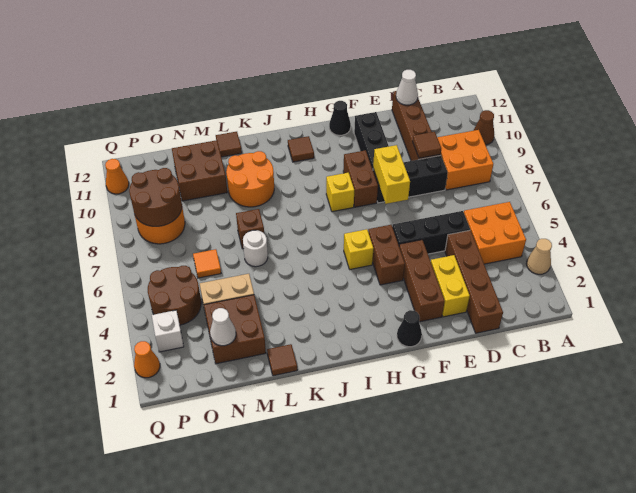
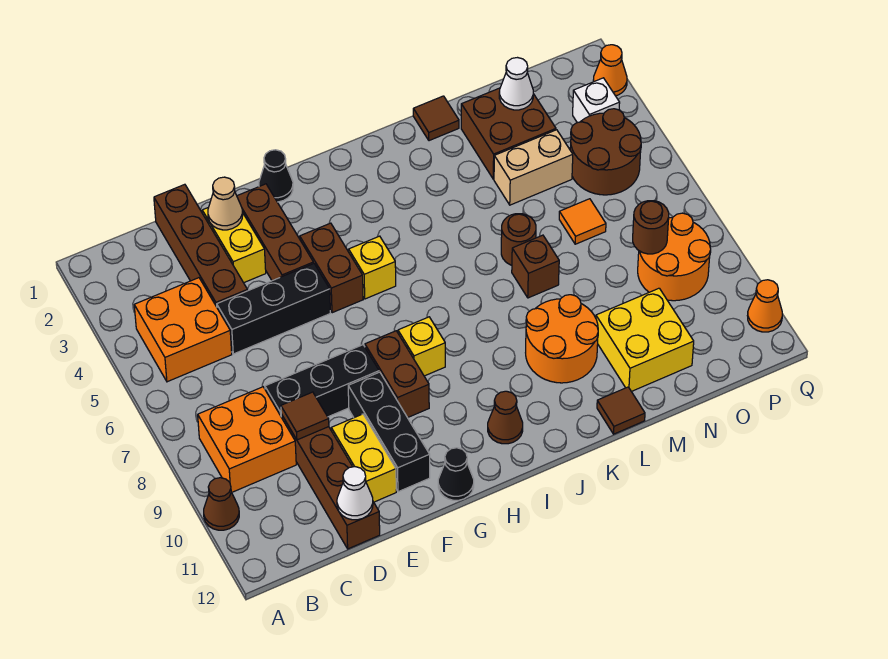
tan cone A3 level 1 -> tan cone E2 level 2
yellow brick F7:F8 level 2 -> yellow brick E10:E11 level 1
brown tile I11 level 1 -> brown cone I11 level 1
white round brick L6 level 1 -> brown round brick L6 level 1
brown brick M10:N11 level 1 -> yellow brick M10:N11 level 1
brown round brick O8:P9 level 2 -> brown round brick O8 level 2

